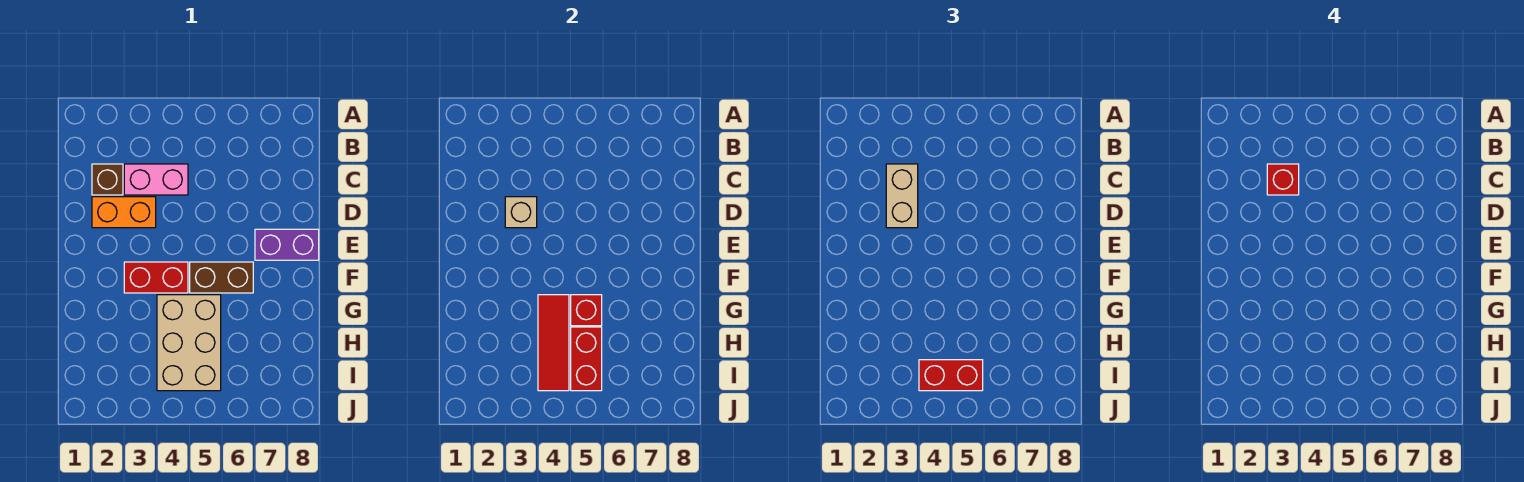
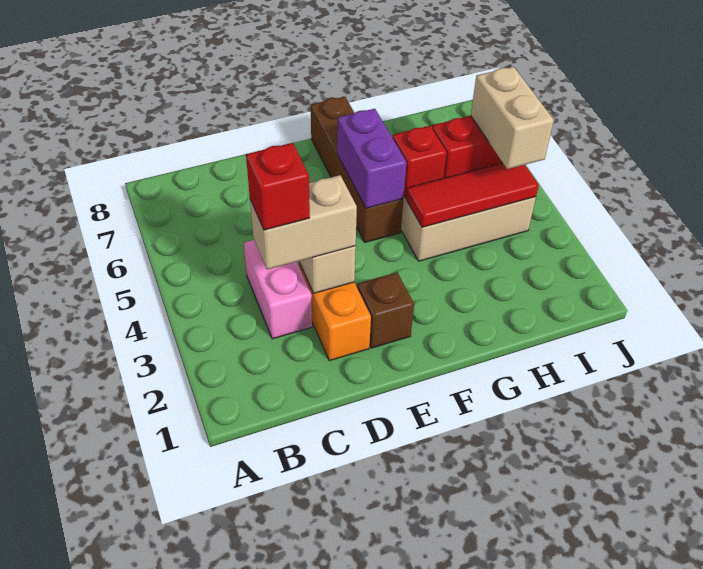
brown brick C2 level 1 -> brown brick E2 level 1
purple brick E7:E8 level 1 -> purple brick F5:F6 level 2
red brick F3:F4 level 1 -> none
brown brick F5:F6 level 1 -> brown brick F5:F8 level 1
red brick I4:I5 level 3 -> tan brick I4:I5 level 3

